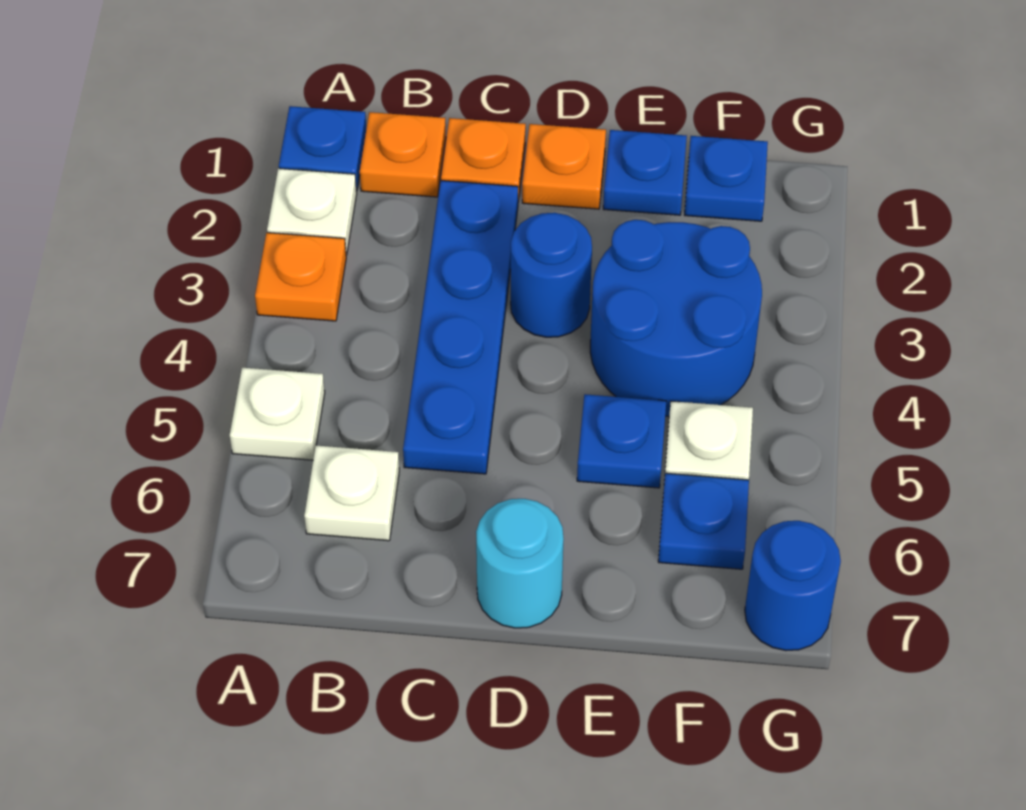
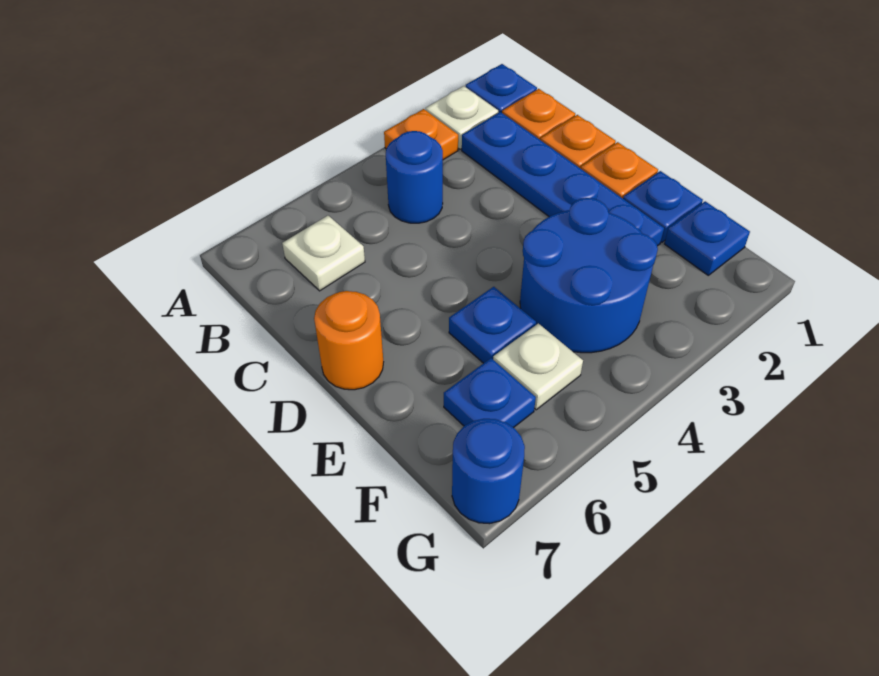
white plate A5 level 1 -> none
blue plate C2:C5 level 1 -> blue plate B2:E2 level 1
blue round brick D3 level 1 -> blue round brick B4 level 1
cyan round brick D7 level 1 -> orange round brick D7 level 1

